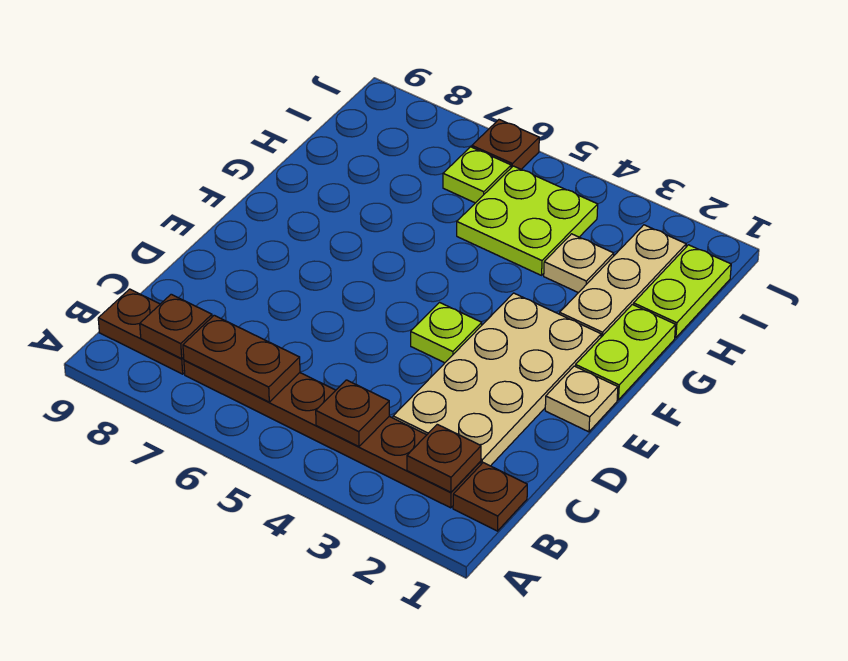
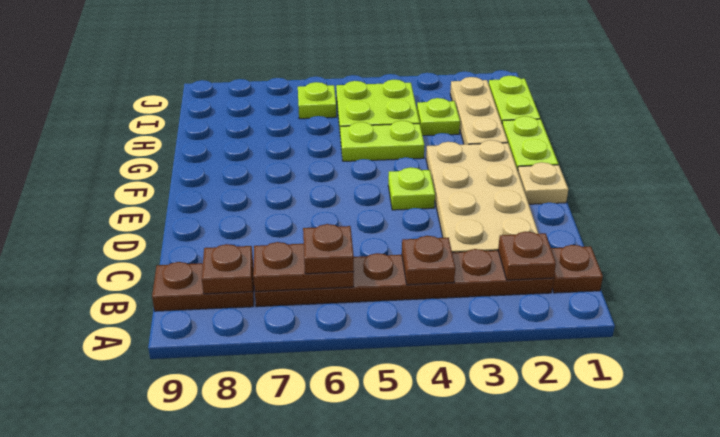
none -> lime plate G4:G5 level 1
tan plate H3 level 1 -> lime plate H3 level 1
brown plate J6 level 1 -> brown plate B6 level 3

